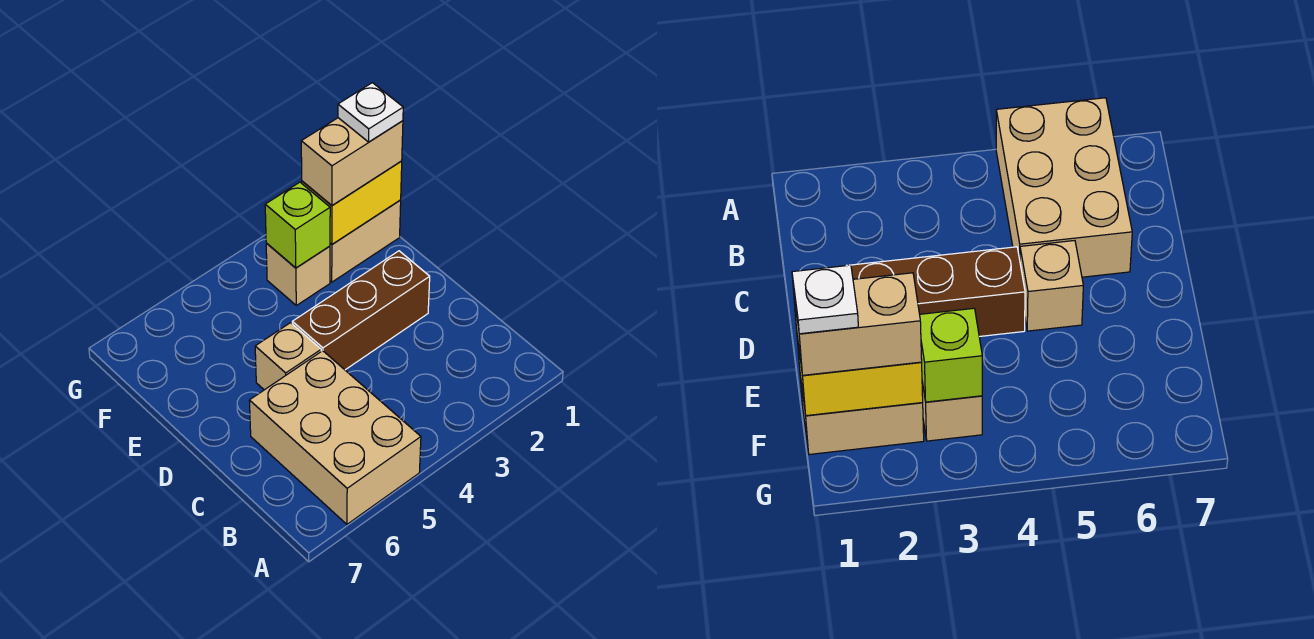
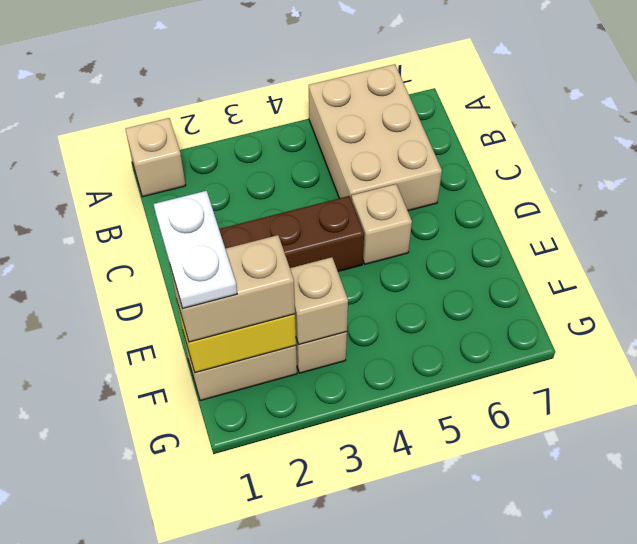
none -> tan brick A1 level 1
white plate F1 level 4 -> white plate E1:F1 level 4
lime brick F3 level 2 -> tan brick F3 level 2

